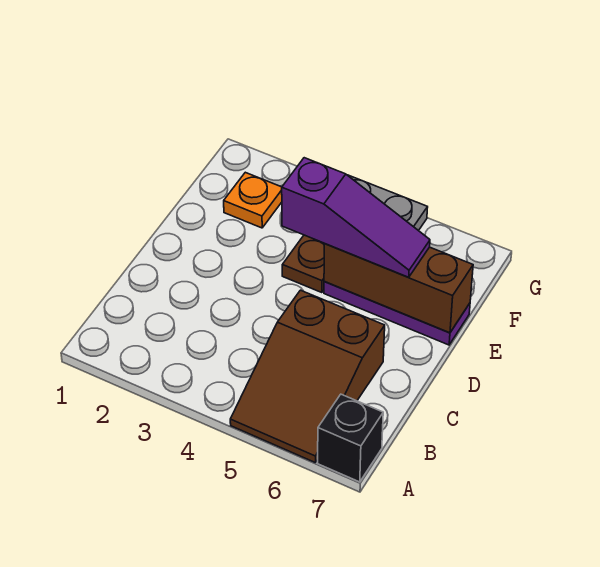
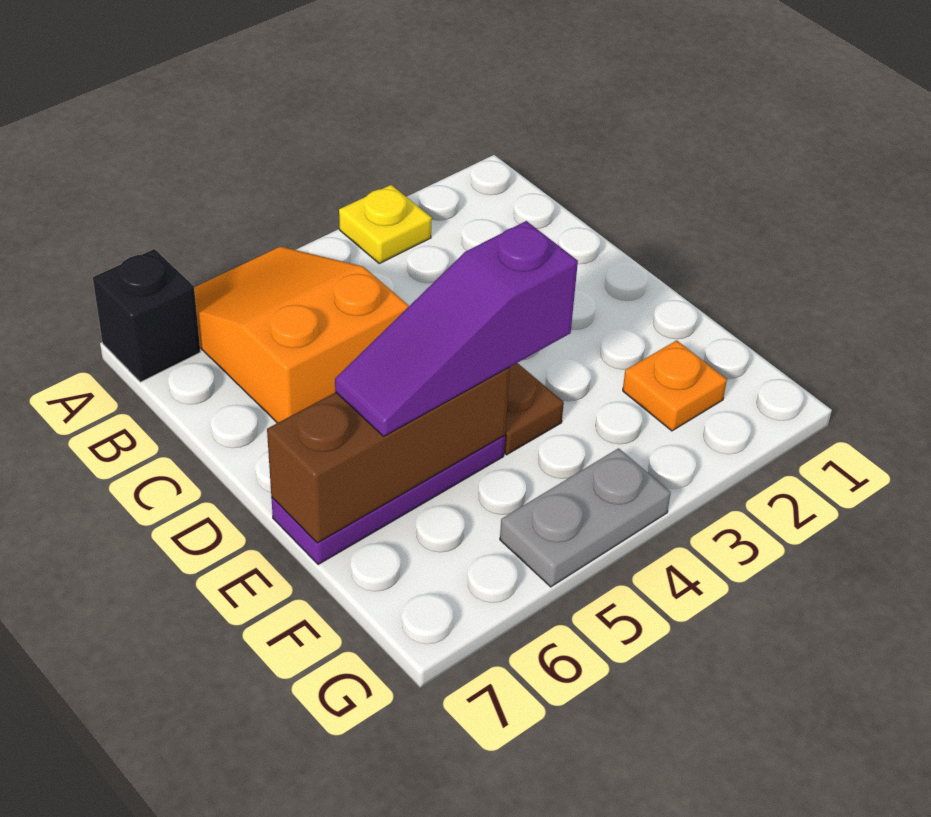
none -> yellow plate A3 level 1
brown slope A5:C6 level 1 top C -> orange slope A5:C6 level 1 top C

